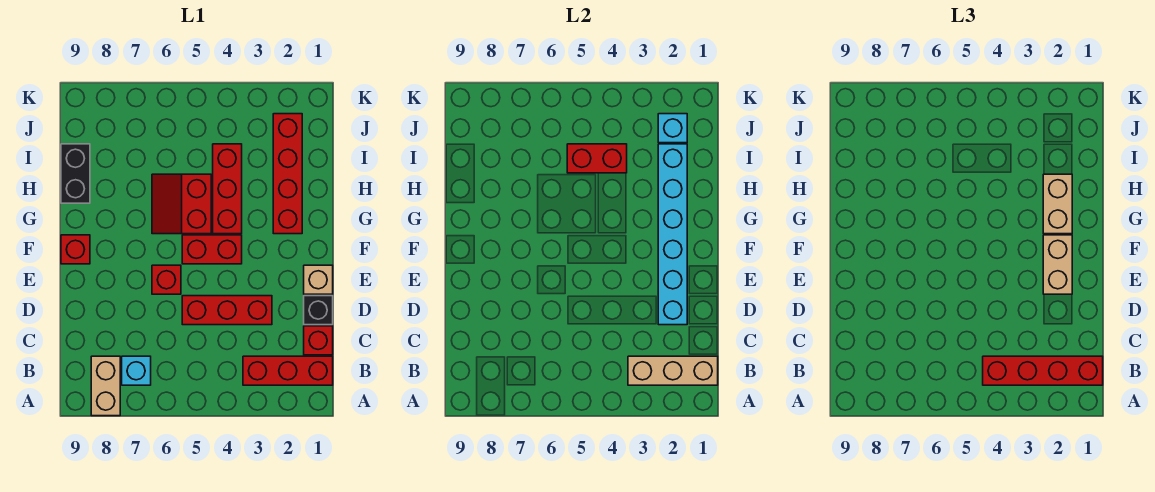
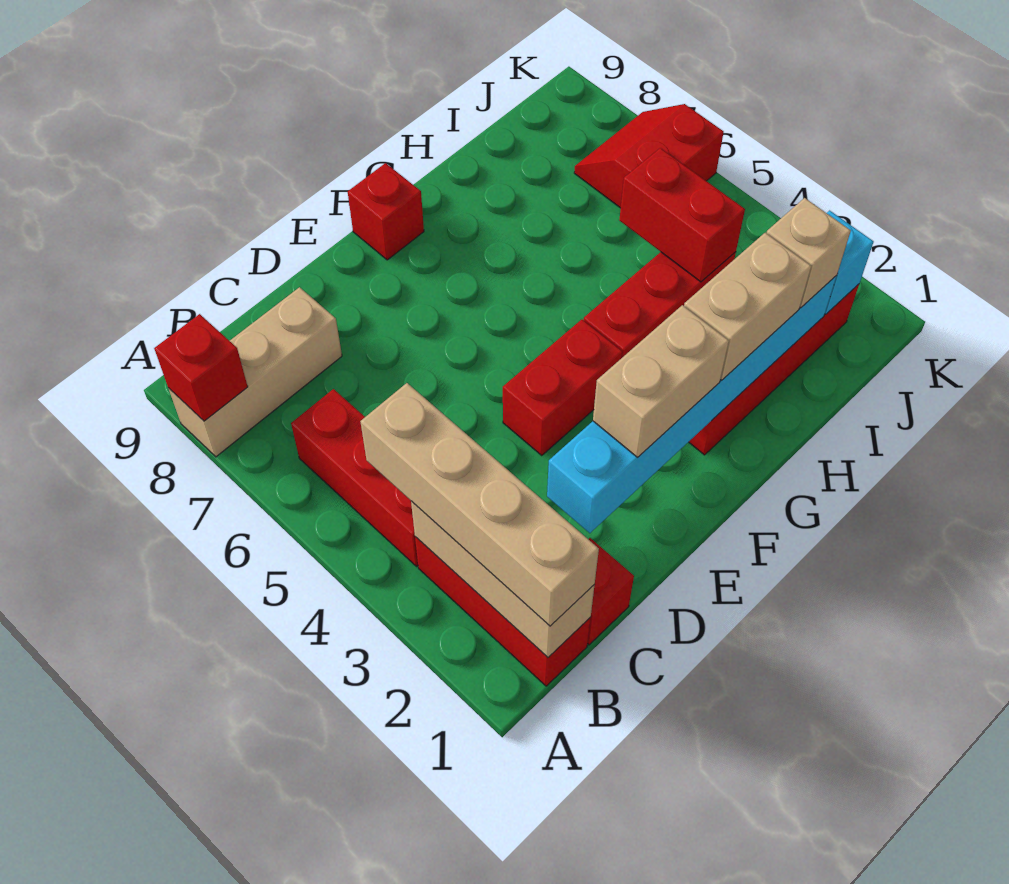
tan brick A8:B8 level 1 -> tan brick A8:C8 level 1
red brick B1:B4 level 3 -> tan brick B1:B4 level 3
cyan brick B7 level 1 -> none
black brick D1 level 1 -> none
red brick D3:D5 level 1 -> red brick B4:B6 level 1
tan brick E1 level 1 -> tan brick I2 level 3
red brick E6 level 1 -> red brick A8 level 2
red brick F4:F5 level 1 -> red brick E4:F4 level 1
red slope G5:H6 level 1 top 5 -> red slope J6:K7 level 1 top 6
black brick H9:I9 level 1 -> none

